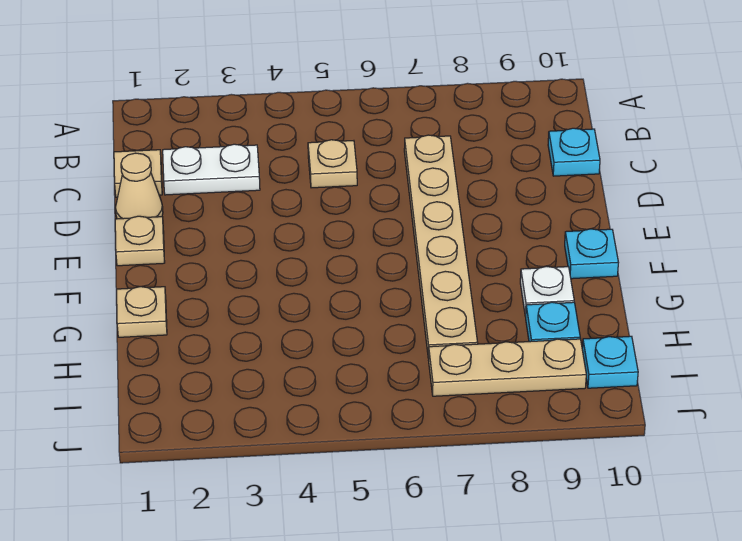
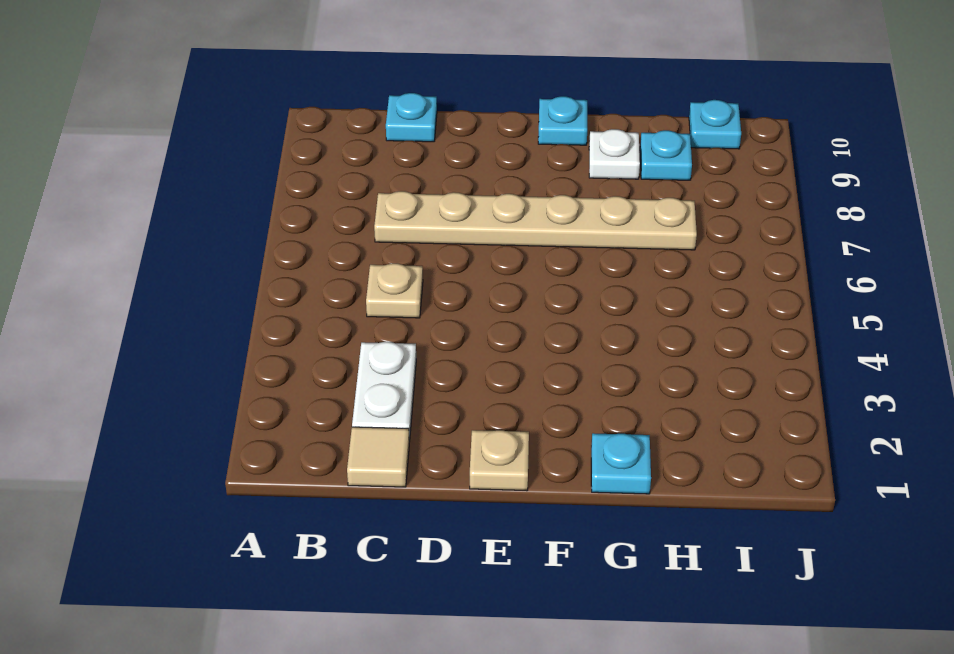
tan cone D1 level 1 -> none
tan plate G1 level 1 -> cyan plate G1 level 1
tan plate I7:I9 level 1 -> none

